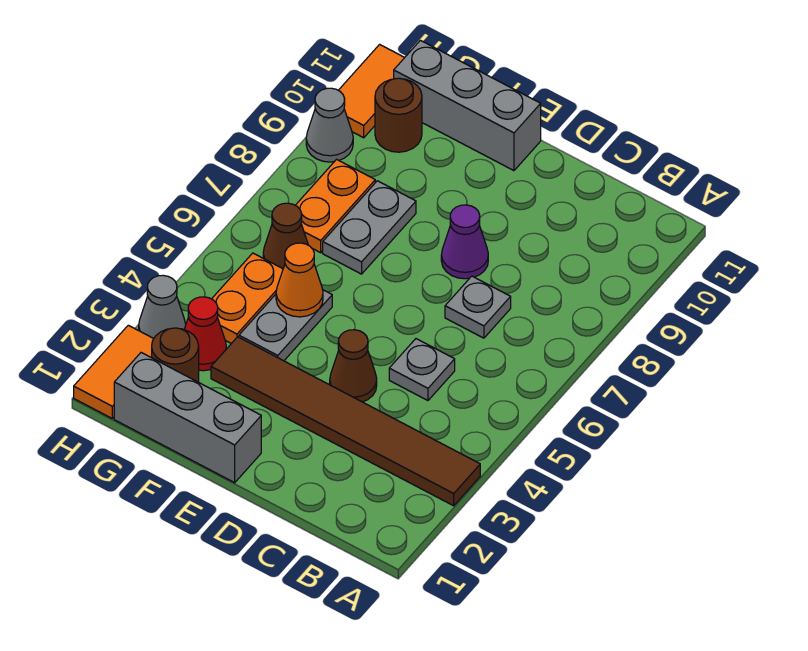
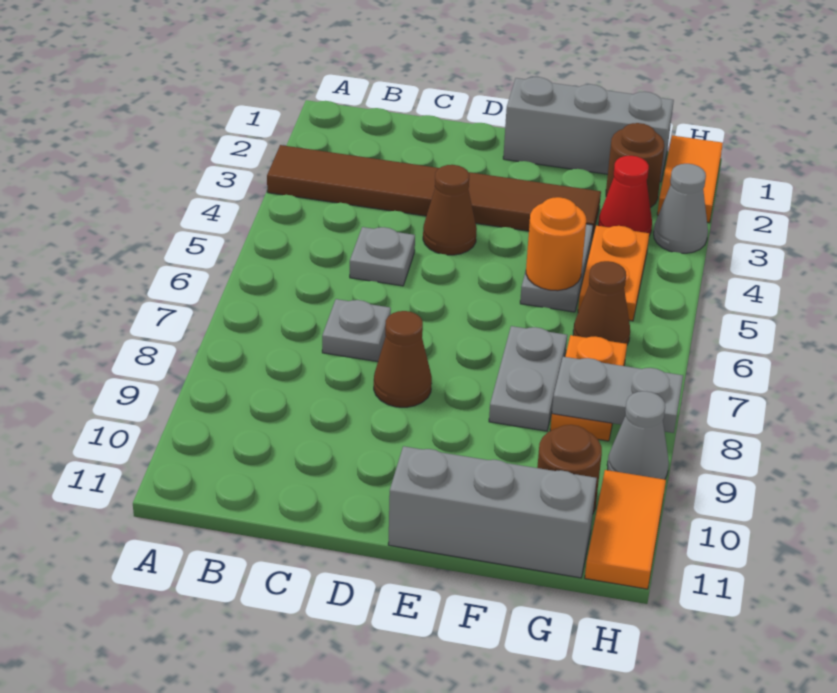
purple cone D8 level 1 -> brown cone D8 level 1
orange cone F5 level 2 -> orange round brick F5 level 2
none -> grey plate G8:H8 level 2

